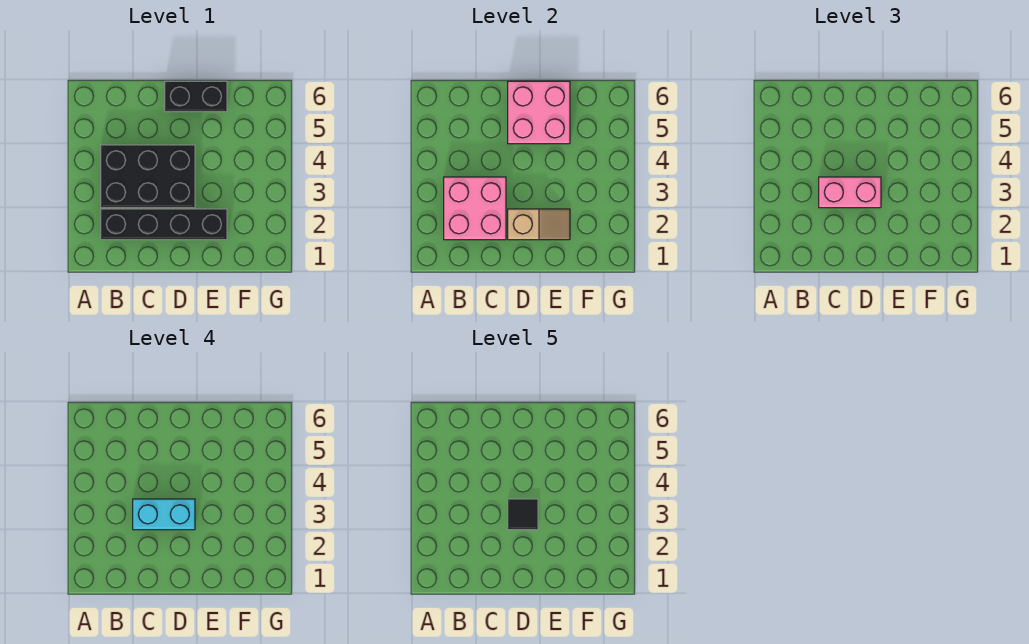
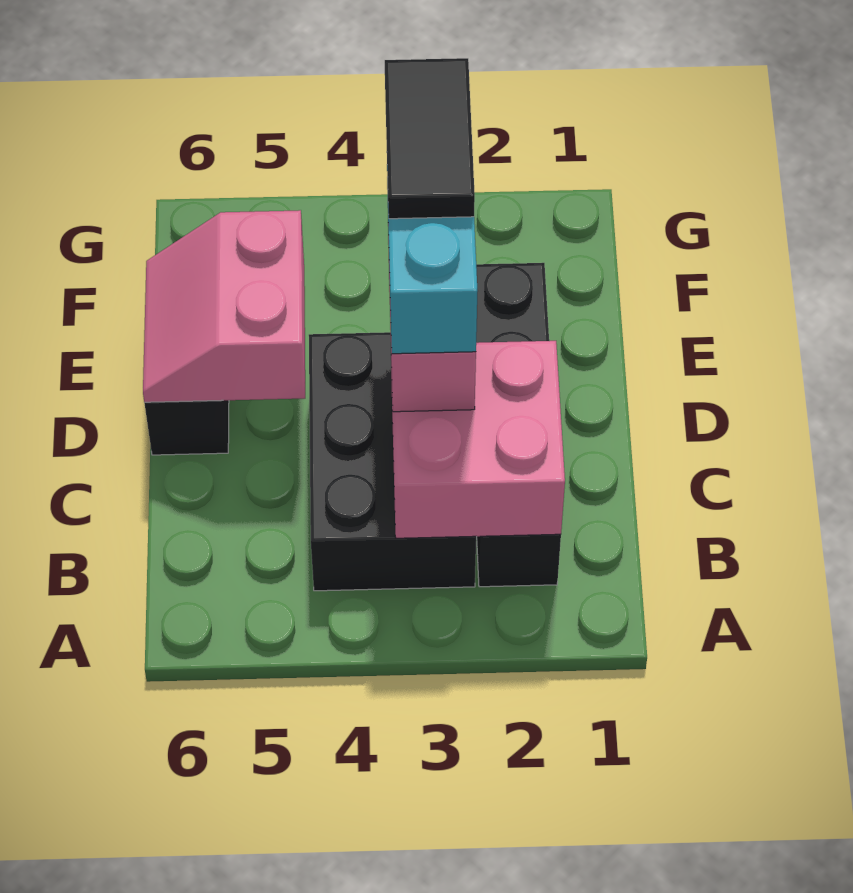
tan slope D2:E2 level 2 top D -> none
black tile D3 level 5 -> black tile D3:E3 level 5
pink brick D5:E6 level 2 -> pink slope D5:E6 level 2 top 5

